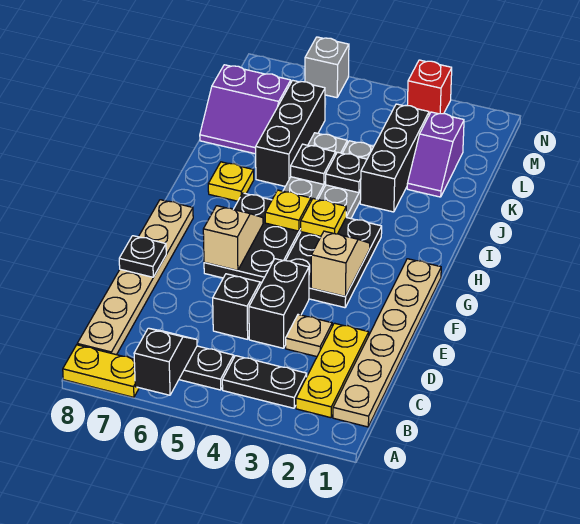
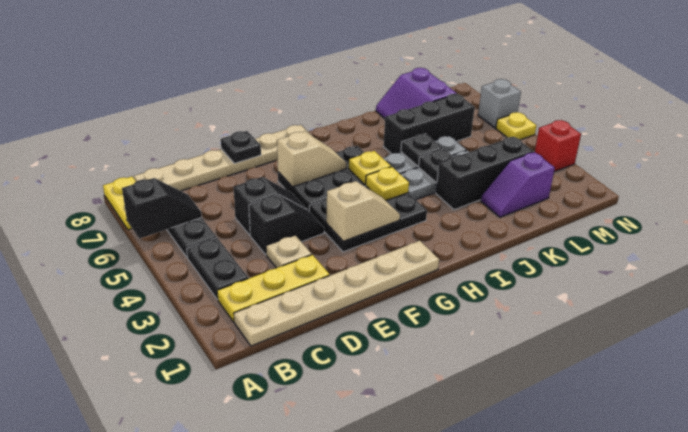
black brick D4:E4 level 1 -> black slope D4:E4 level 1 top D
yellow plate I7 level 1 -> yellow plate N5 level 1

